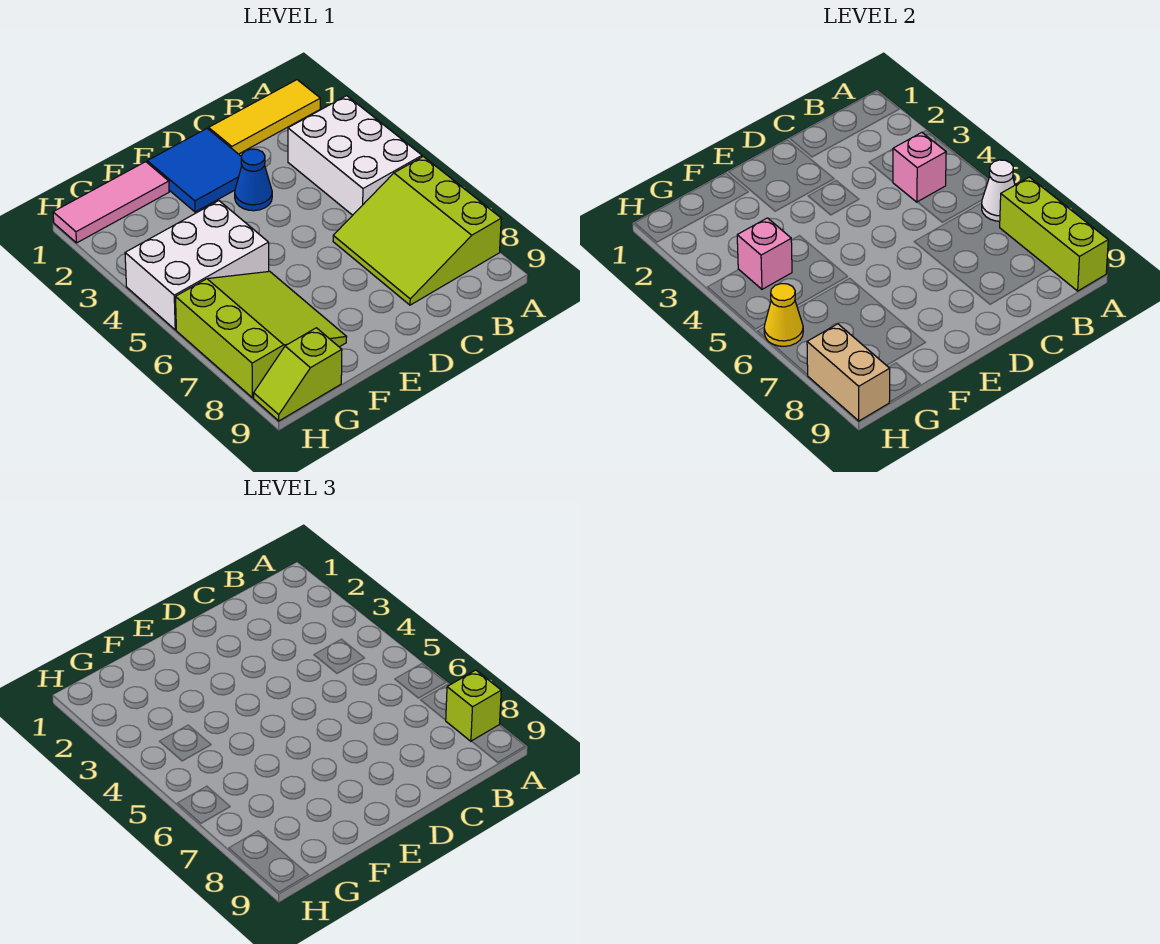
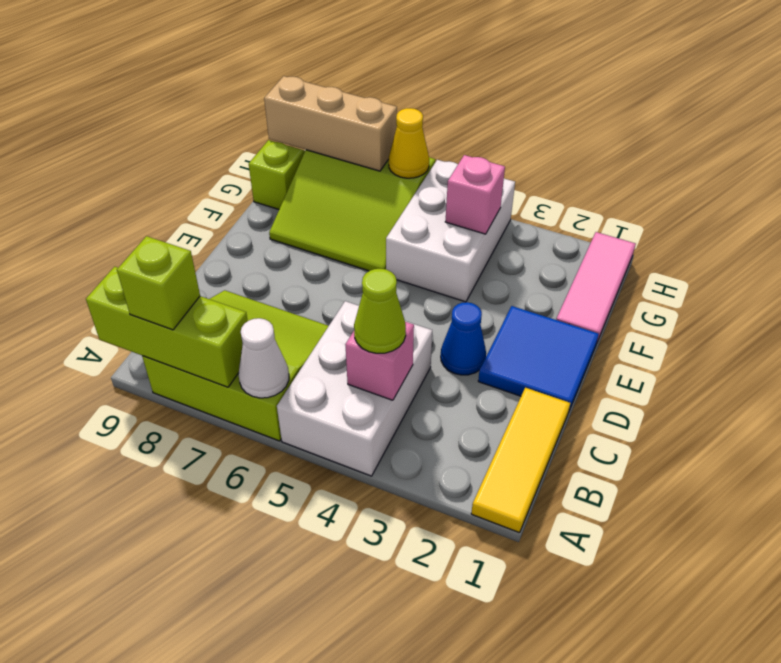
white brick A3:B5 level 1 -> white brick A4:C5 level 1
none -> lime cone B4 level 3
tan brick H8:H9 level 2 -> tan brick H7:H9 level 2

